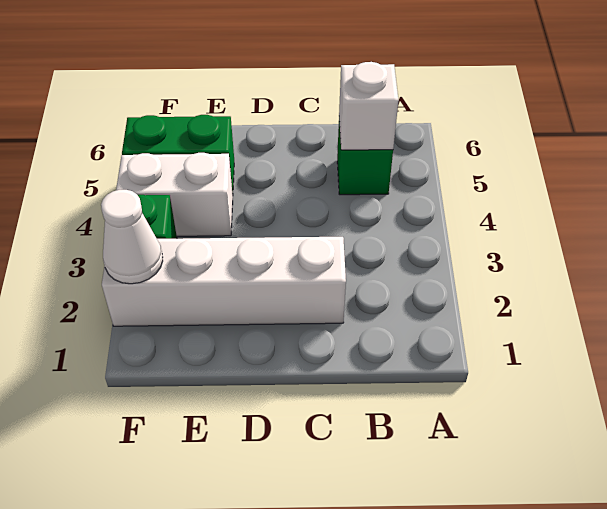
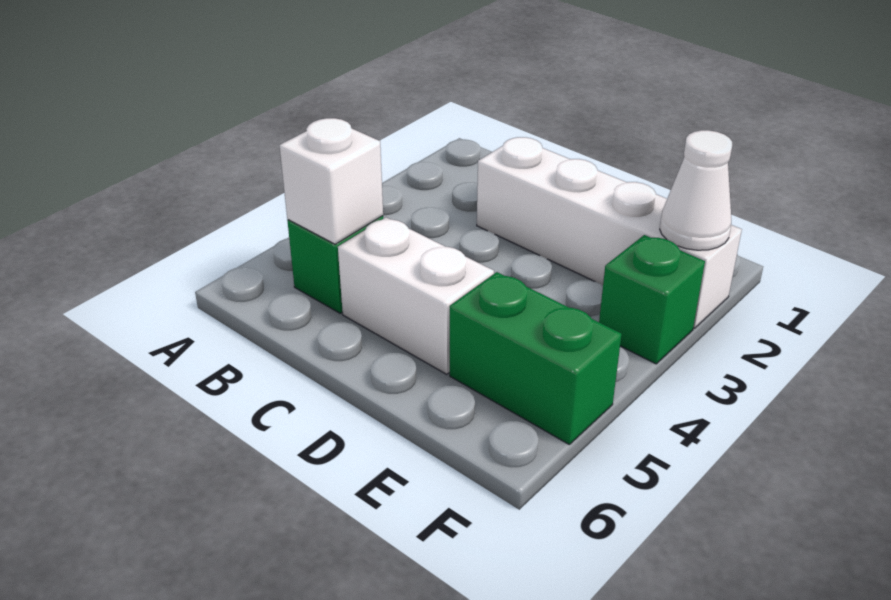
white brick E4:F4 level 1 -> white brick C5:D5 level 1

